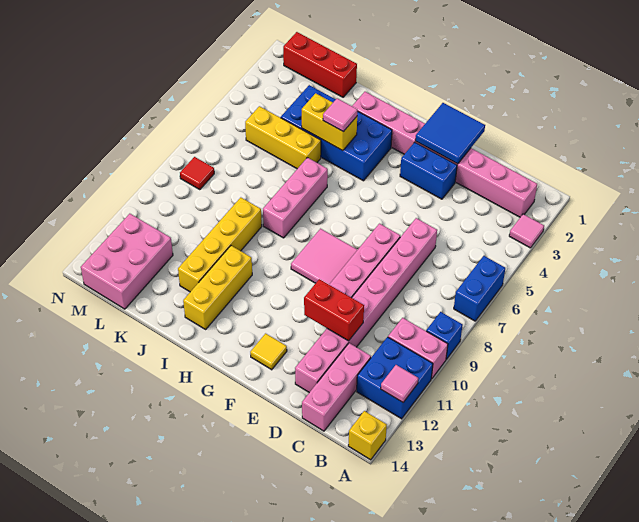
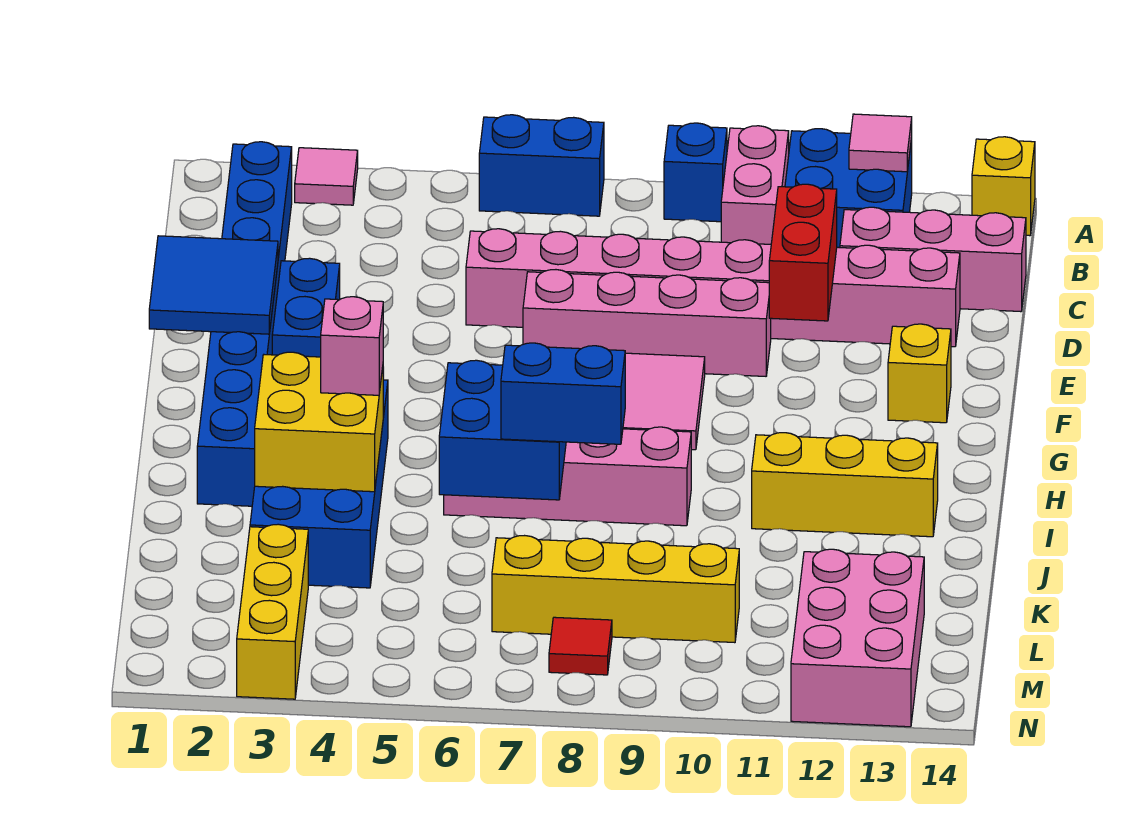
pink brick B2:I2 level 1 -> blue brick B2:I2 level 1
yellow tile F13 level 1 -> yellow brick F13 level 1
yellow brick I4:J4 level 2 -> yellow brick I3:J4 level 2
pink tile I4 level 3 -> pink brick I4 level 3
pink brick I6:I8 level 1 -> pink brick I6:I9 level 1
none -> blue brick I6:J7 level 2
yellow brick J5:L5 level 1 -> yellow brick L3:N3 level 1
none -> blue brick J7:J8 level 3
yellow brick J9:J12 level 1 -> yellow brick L7:L10 level 1
red brick K1:M1 level 1 -> none
pink brick L12:M14 level 1 -> pink brick L12:N13 level 1

